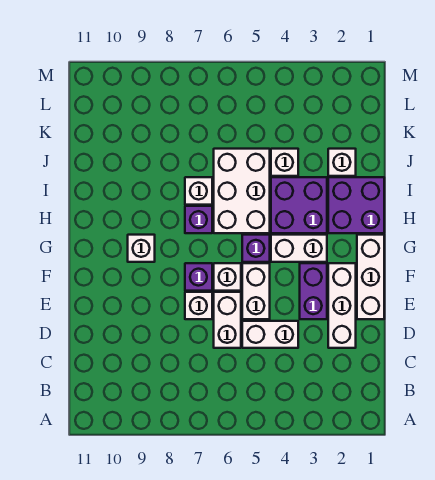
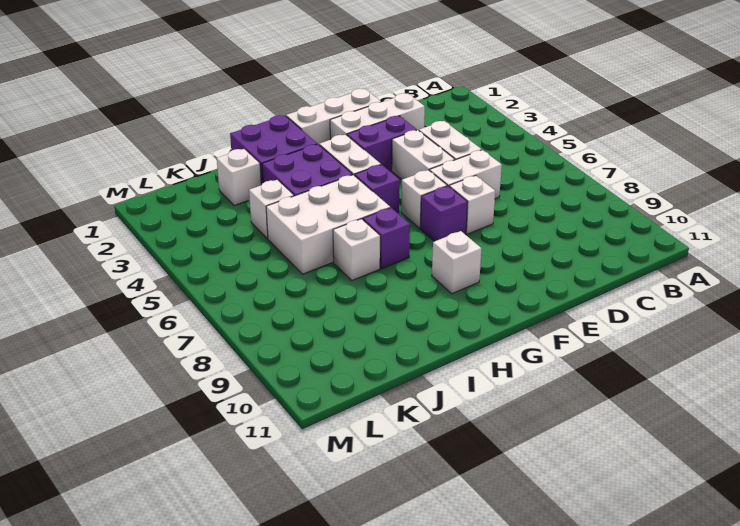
white brick E5:F5 level 1 -> white brick E4:E5 level 1

